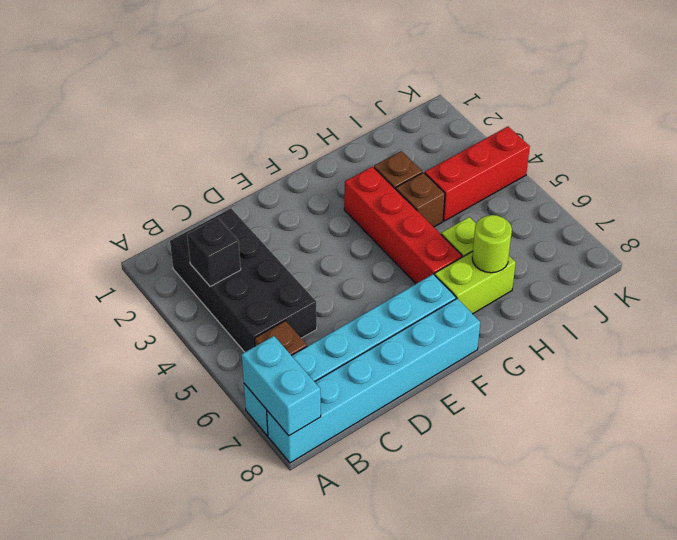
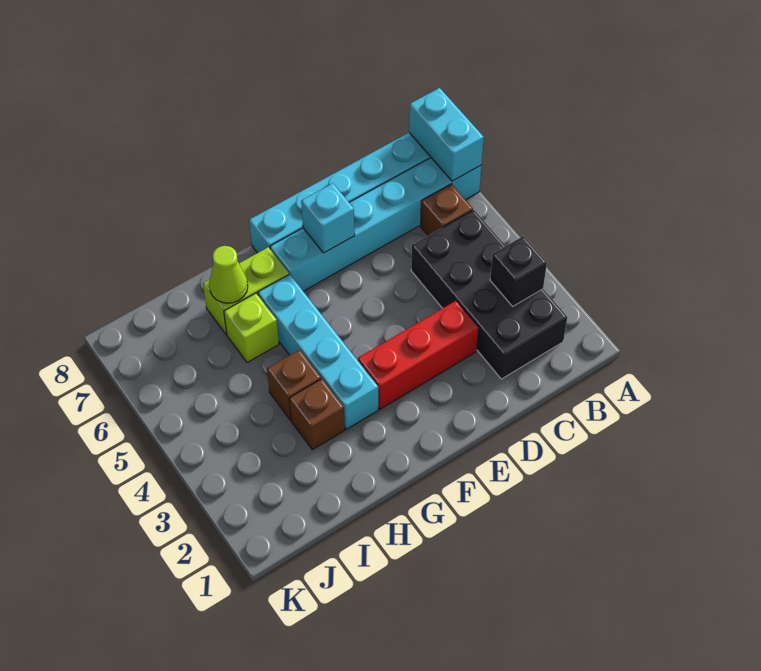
none -> cyan brick E7 level 2
red brick G3:G6 level 1 -> cyan brick G3:G6 level 1
lime round brick H7 level 2 -> lime cone H7 level 2
red brick I4:K4 level 1 -> red brick D3:F3 level 1

